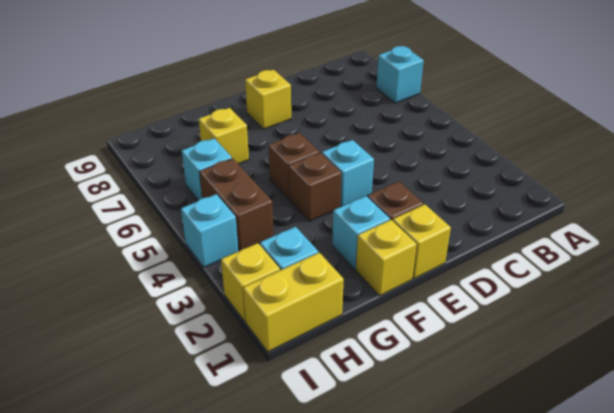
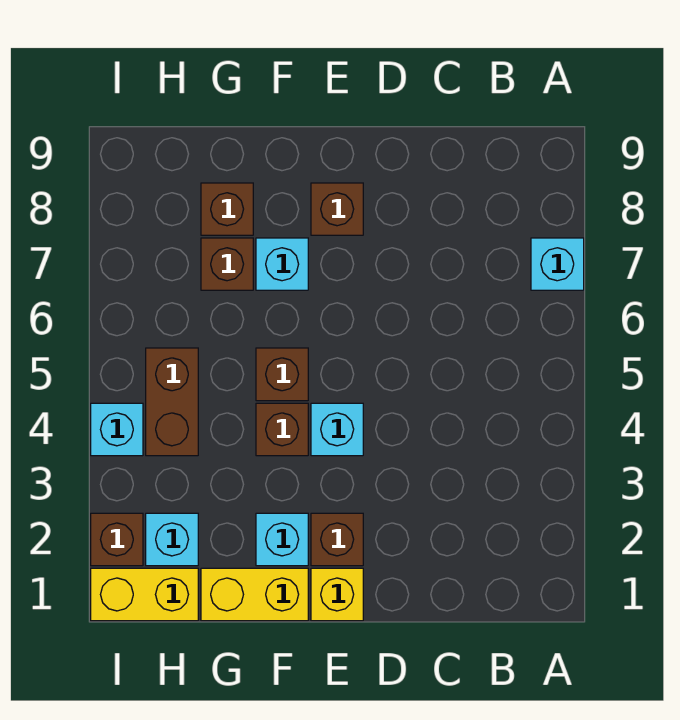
yellow brick E8 level 1 -> brown brick E8 level 1
yellow brick F1 level 1 -> yellow brick F1:G1 level 1
yellow brick G7 level 1 -> brown brick G7 level 1
none -> brown brick G8 level 1
cyan brick H6 level 1 -> cyan brick F7 level 1
yellow brick I2 level 1 -> brown brick I2 level 1

